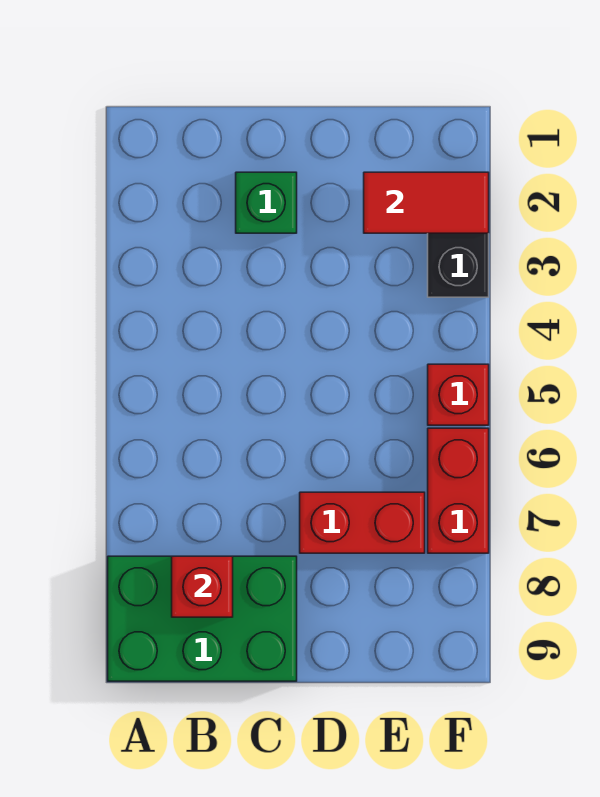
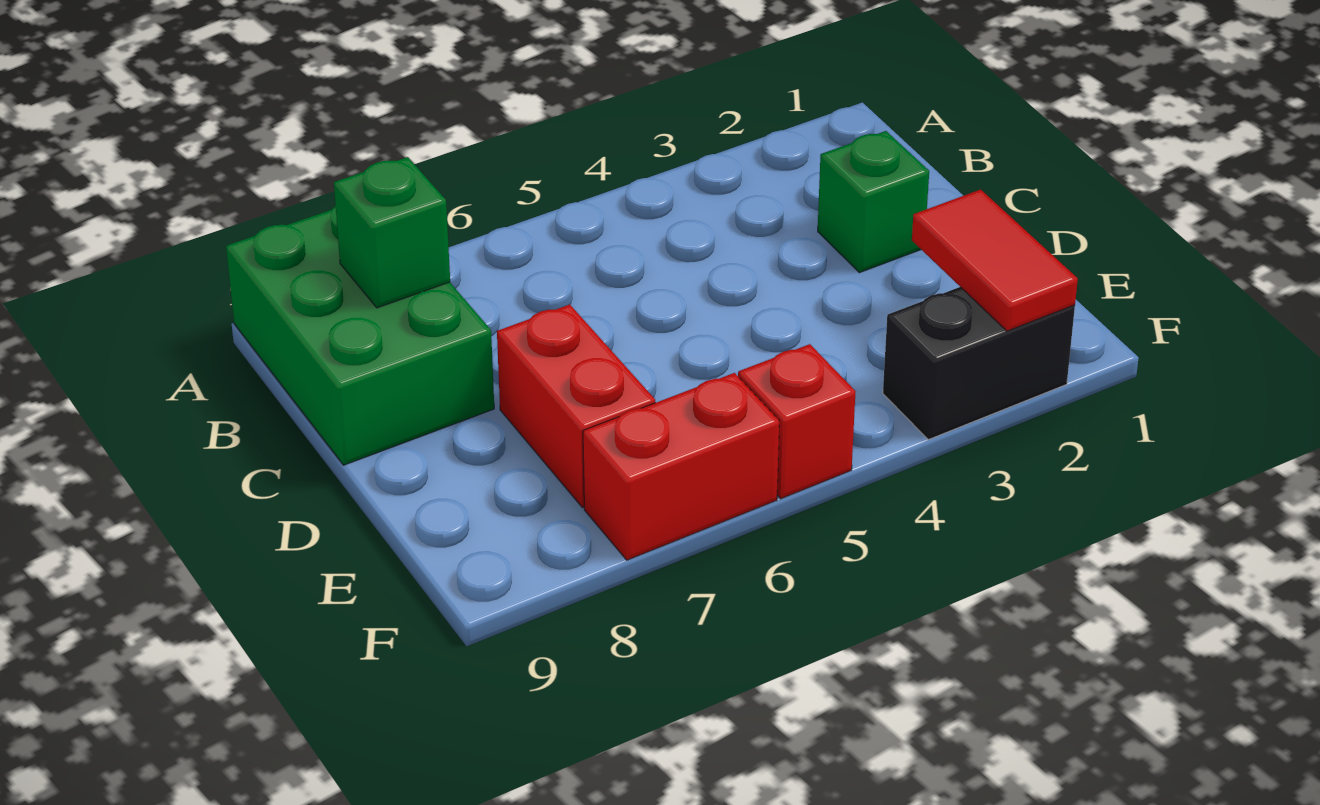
red brick B8 level 2 -> green brick B8 level 2

